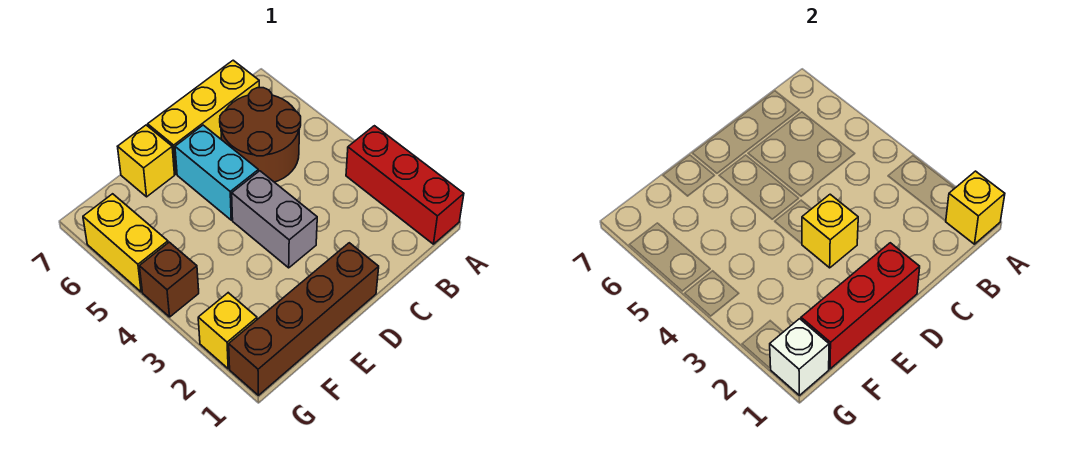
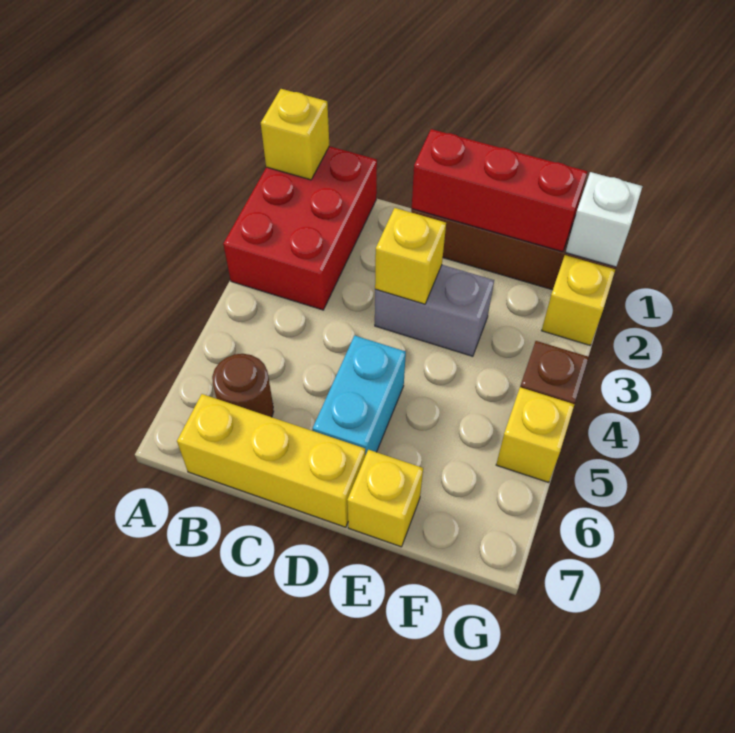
red brick A1:A3 level 1 -> red brick A1:B3 level 1
brown round brick B5:C6 level 1 -> brown round brick B6 level 1
grey brick D3:D4 level 1 -> grey brick D3:E3 level 1
yellow brick G5:G6 level 1 -> yellow brick G5 level 1

